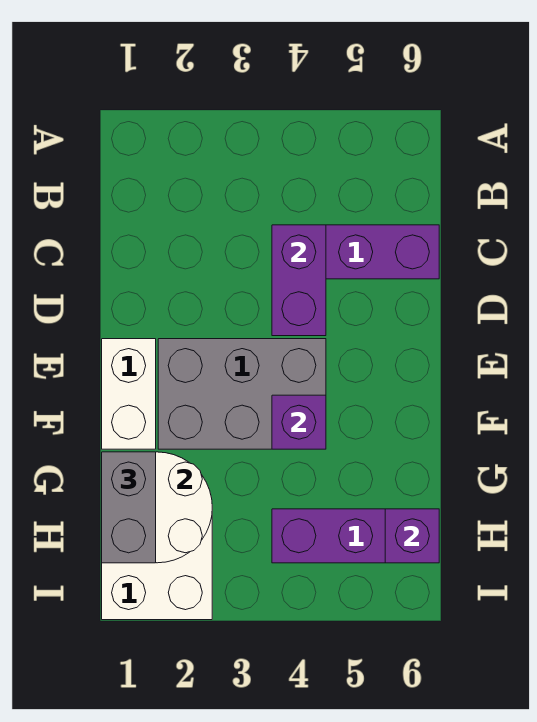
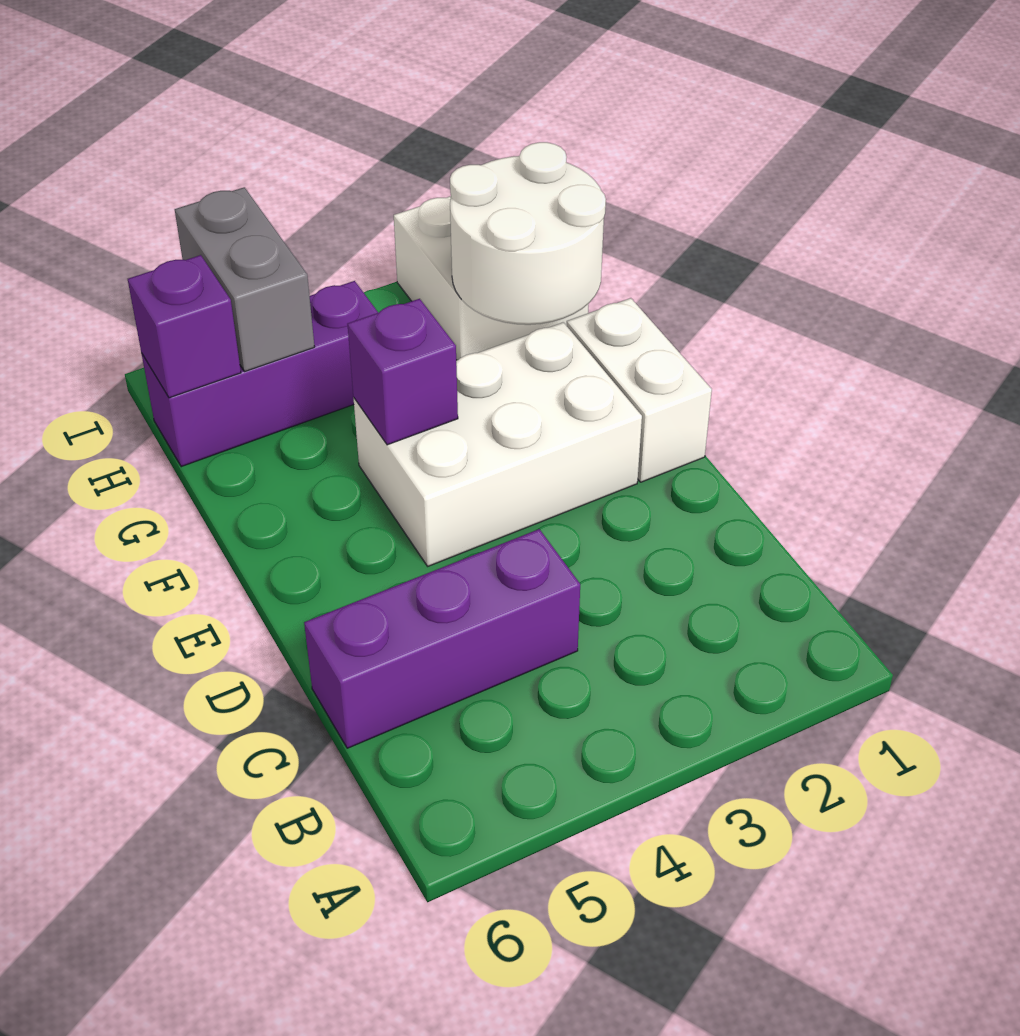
purple brick C4:D4 level 2 -> none
grey brick E2:F4 level 1 -> white brick E2:F4 level 1
grey brick G1:H1 level 3 -> grey brick H5:I5 level 2

